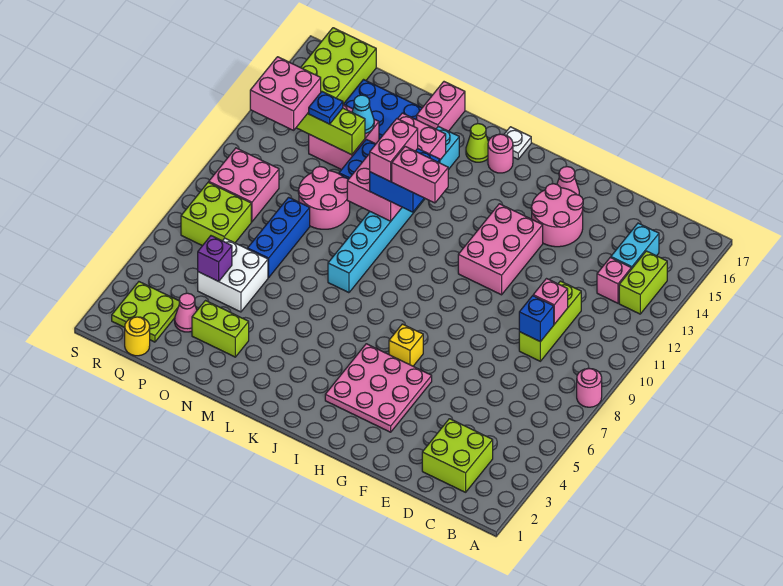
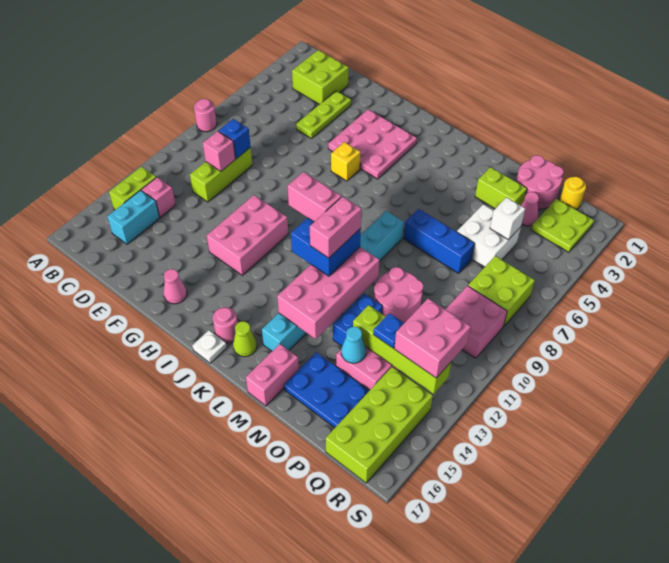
none -> lime plate E3:E5 level 1
pink round brick F14:G15 level 1 -> pink round brick O1:P2 level 1
blue brick O7:O9 level 1 -> blue brick M7:O7 level 1
purple brick P5 level 2 -> white brick P5 level 2

